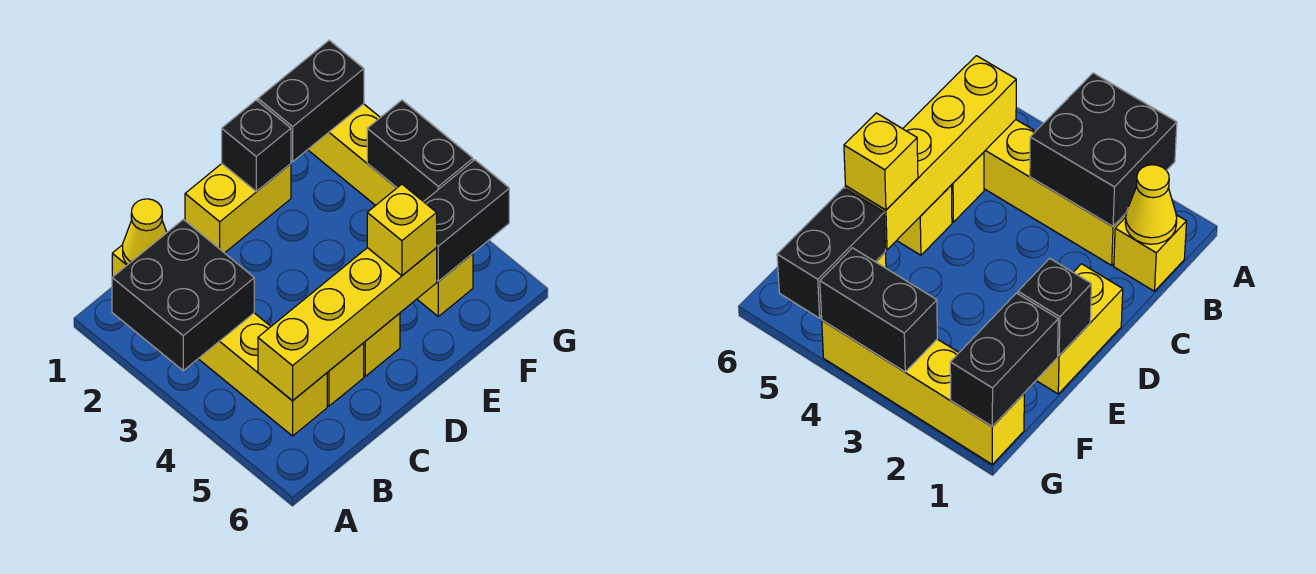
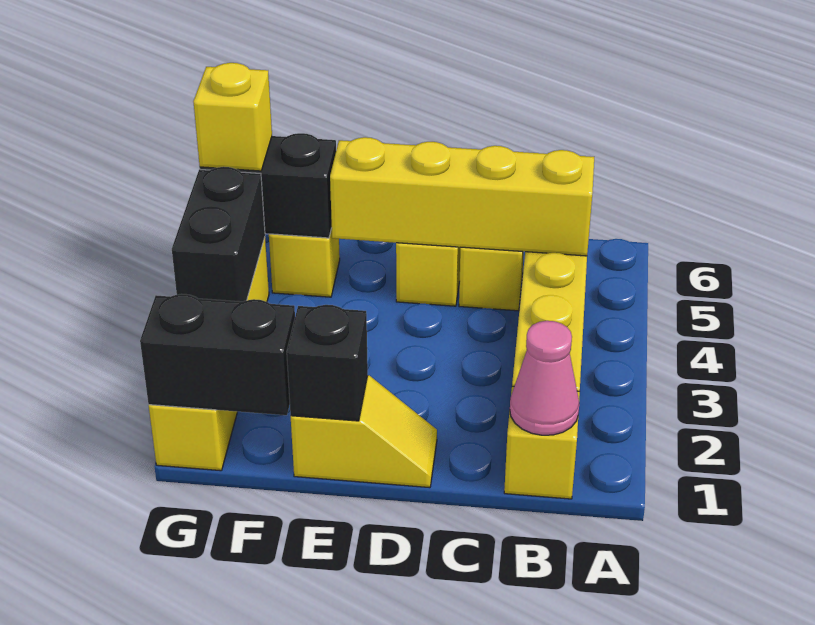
black brick A2:B3 level 2 -> none
yellow cone B1 level 2 -> pink cone B1 level 2
yellow brick D1:E1 level 1 -> yellow slope D1:E1 level 1 top E
yellow brick E5 level 3 -> yellow brick G5 level 3

